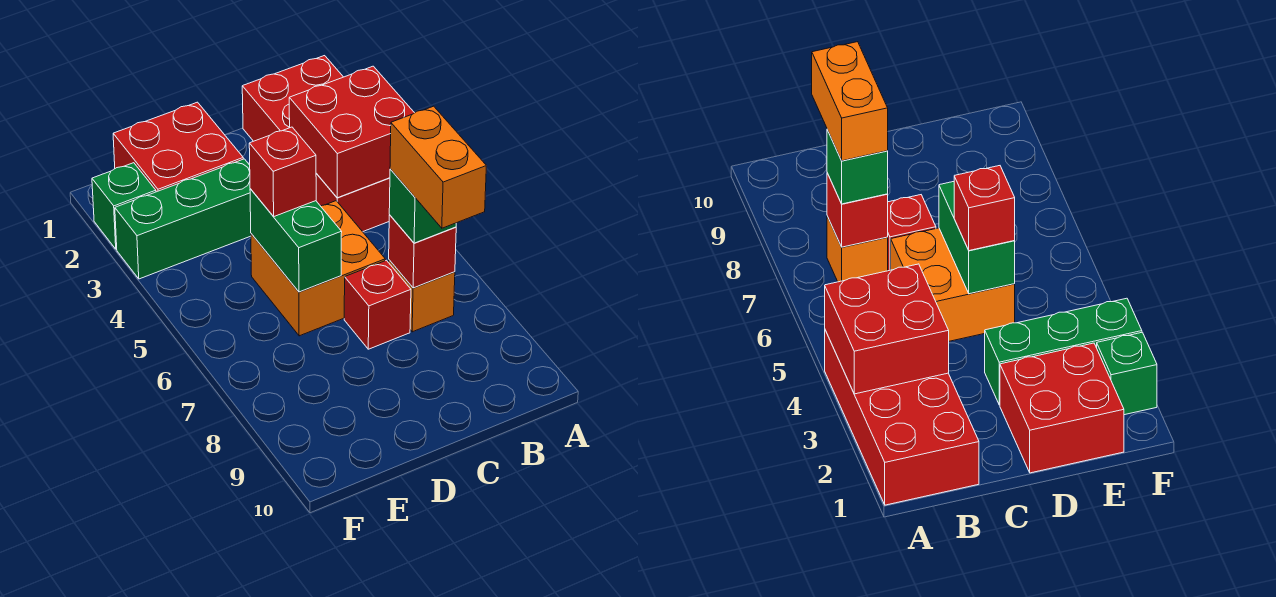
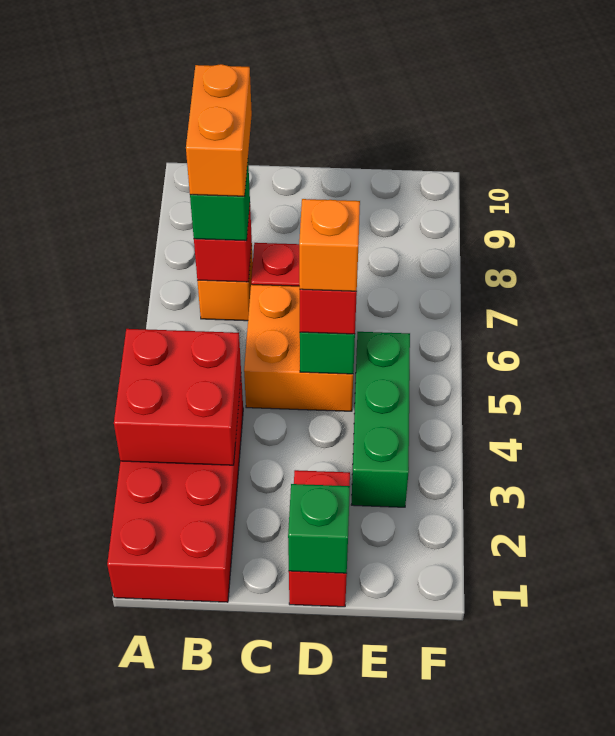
red brick D1:E2 level 1 -> red brick D1:D2 level 1
green brick D3:F3 level 1 -> green brick E3:E5 level 1
none -> orange brick D5 level 4
green brick F2 level 1 -> green brick D1 level 2

